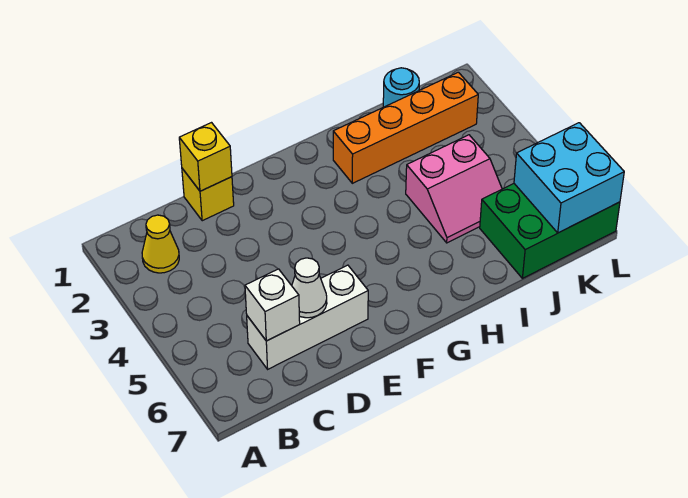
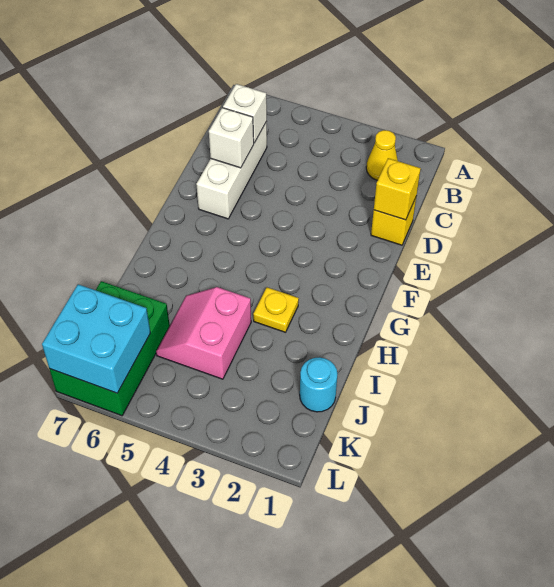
white cone D6 level 2 -> white brick D6 level 2
orange brick H2:K2 level 1 -> none
none -> yellow plate H3 level 1

